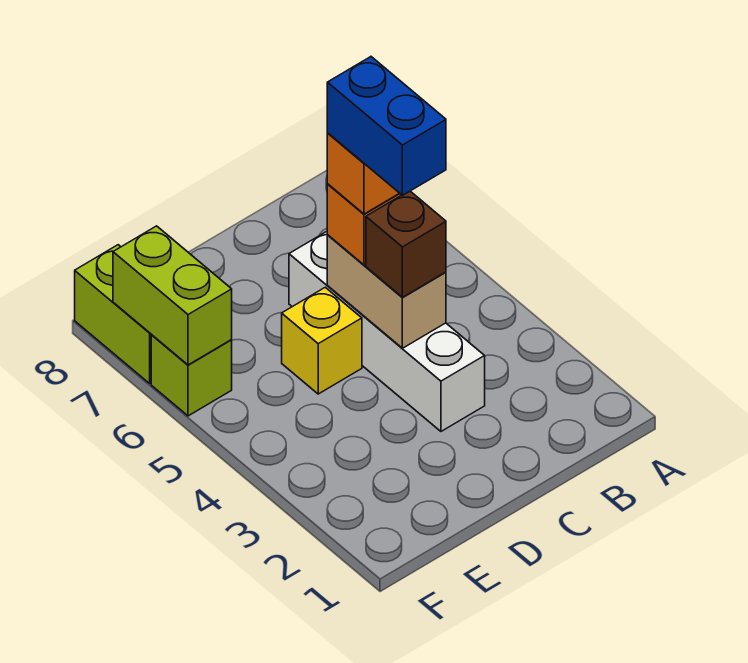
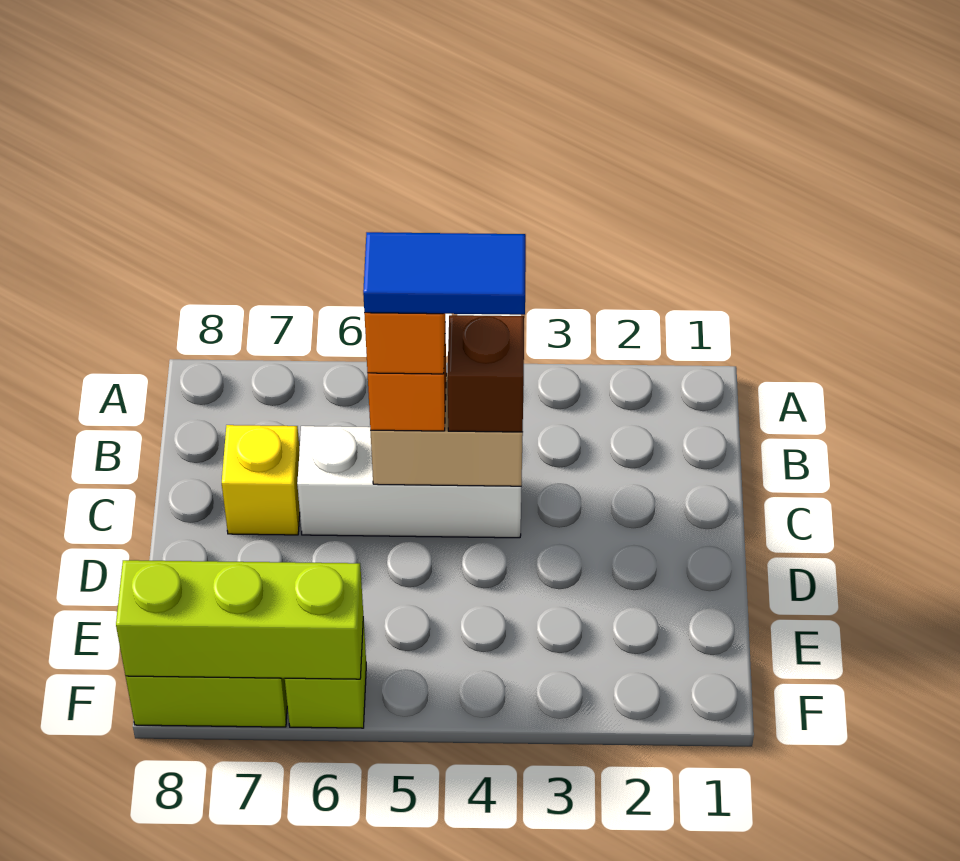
white brick C3:C6 level 1 -> white brick C4:C6 level 1
blue brick C4:C5 level 5 -> blue tile C4:C5 level 5
yellow brick D5 level 1 -> yellow brick C7 level 1
lime brick F6:F7 level 2 -> lime brick F6:F8 level 2

